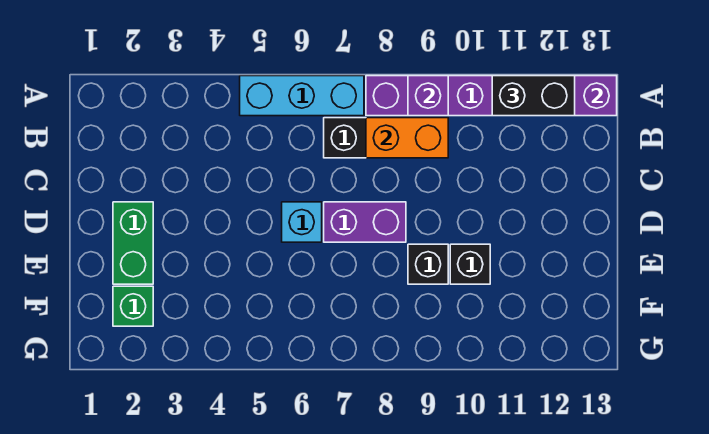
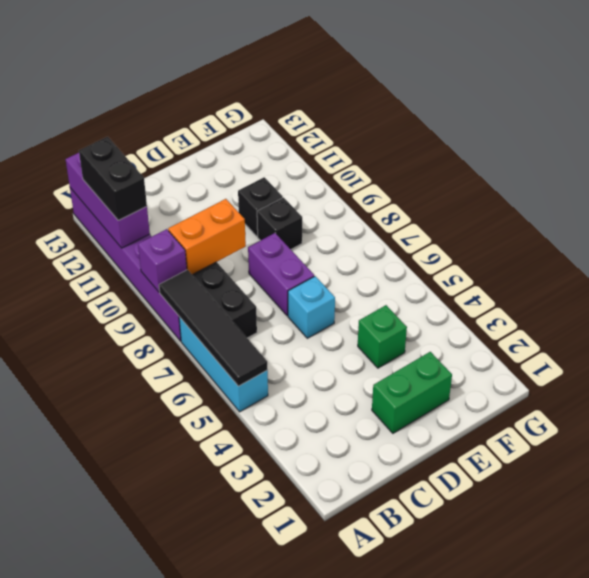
none -> black tile A5:A8 level 2
orange brick B8:B9 level 2 -> orange brick B9:C9 level 2
green brick F2 level 1 -> green brick E4 level 1

